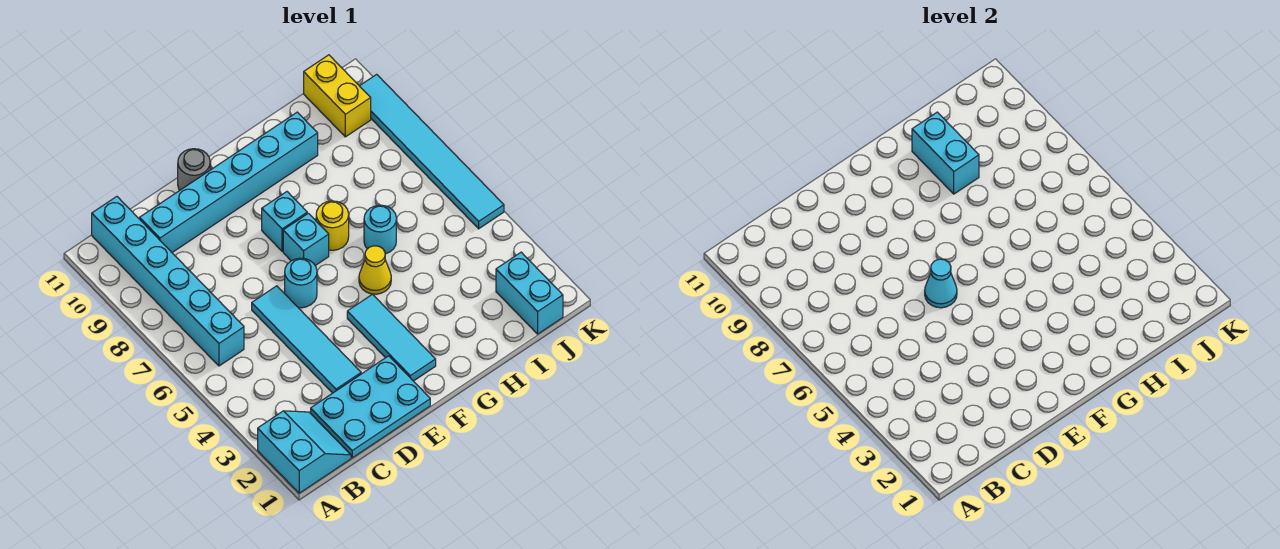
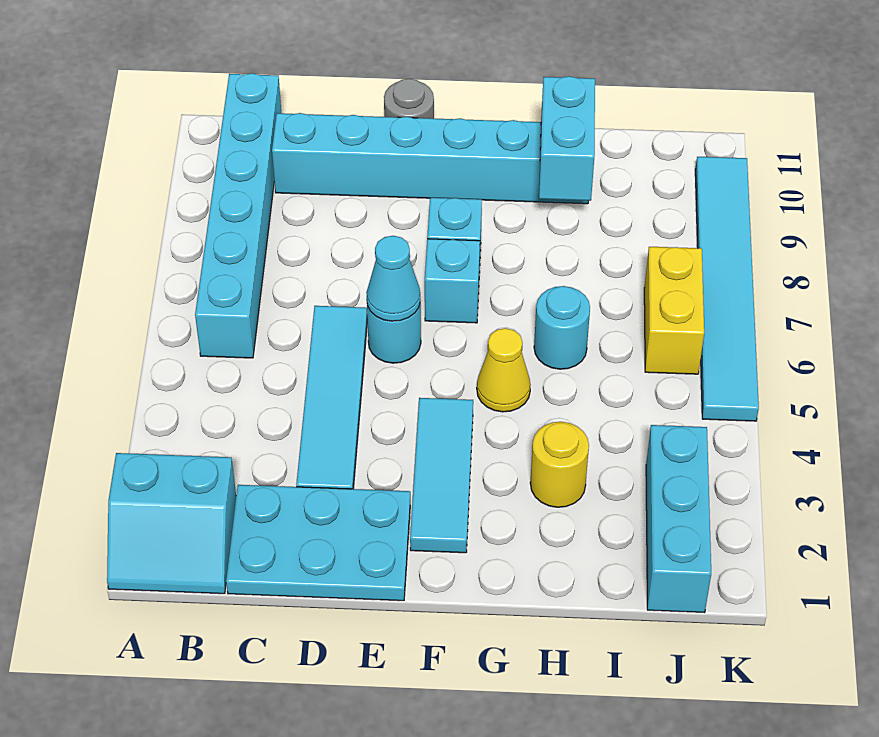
cyan slope A1:B2 level 1 top A -> cyan slope A1:B2 level 1 top 2
yellow round brick G7 level 1 -> yellow round brick H3 level 1
cyan brick J1:J2 level 1 -> cyan brick J1:J3 level 1
yellow brick J10:J11 level 1 -> yellow brick J6:J7 level 1

